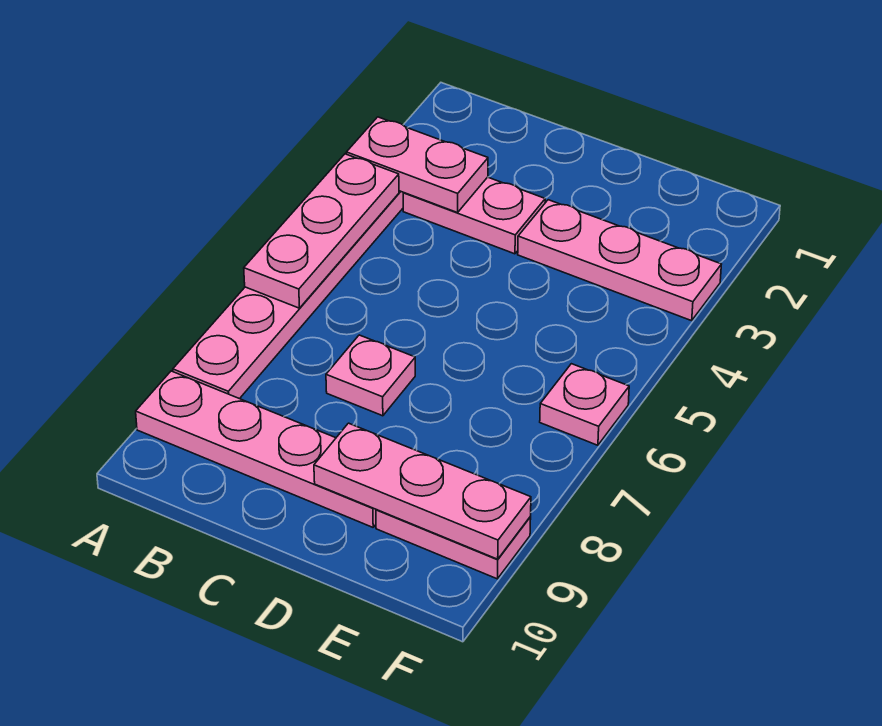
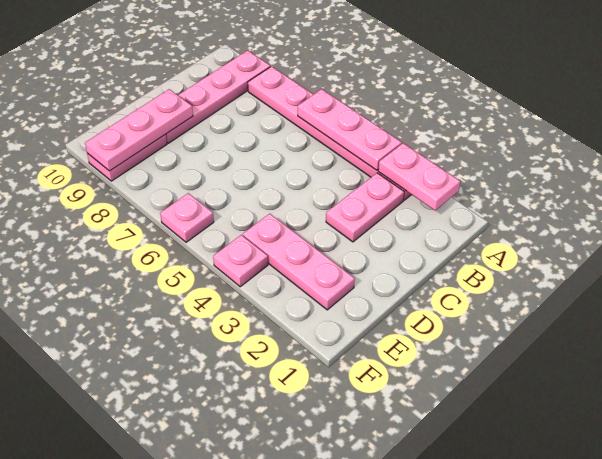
pink plate A3:B3 level 2 -> pink plate A2:A3 level 2
pink plate C7 level 1 -> pink plate F4 level 1
pink plate D3:F3 level 1 -> pink plate E2:E4 level 1

